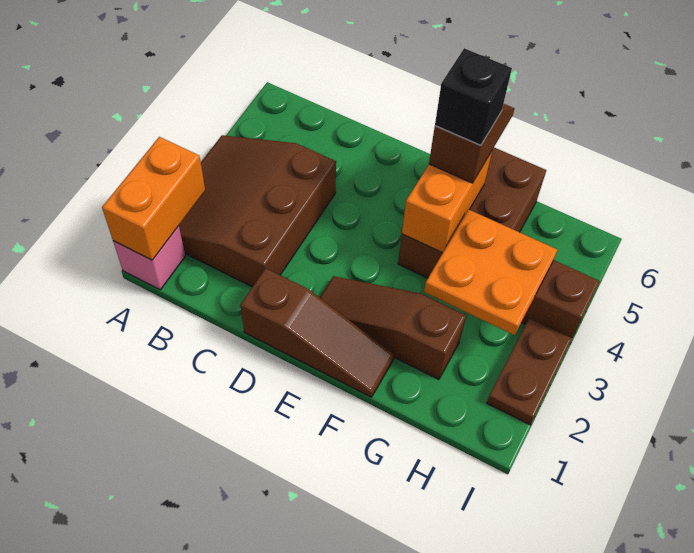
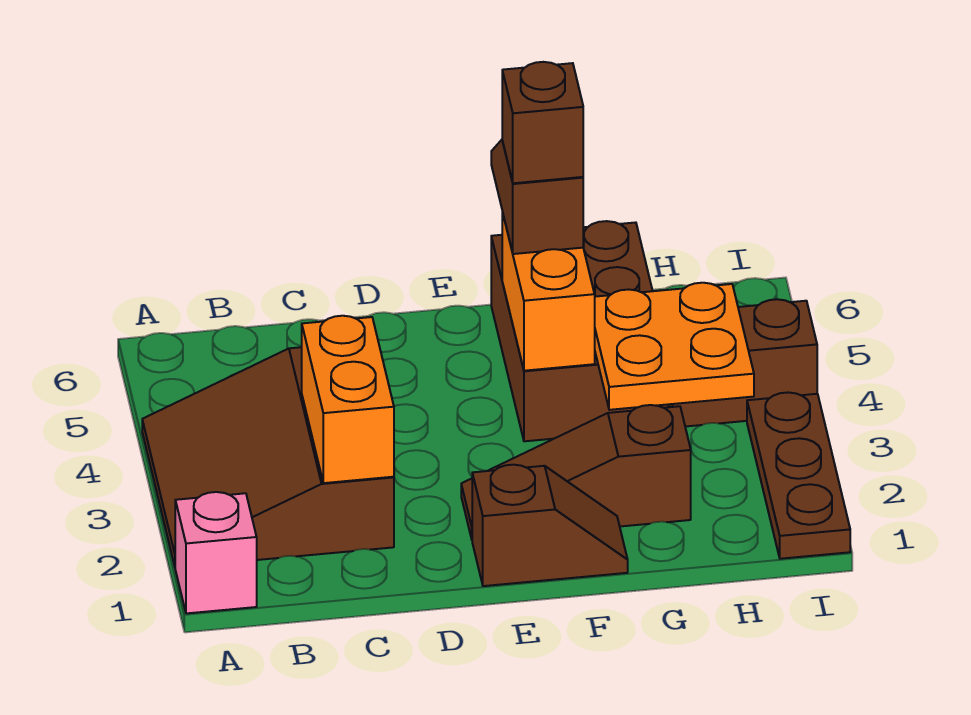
orange brick A1:A2 level 2 -> orange brick C2:C3 level 2
brown slope D1:F1 level 1 top D -> brown slope E1:F1 level 1 top E
black brick F5 level 4 -> brown brick F5 level 4
brown plate I2:I3 level 1 -> brown plate I1:I3 level 1

